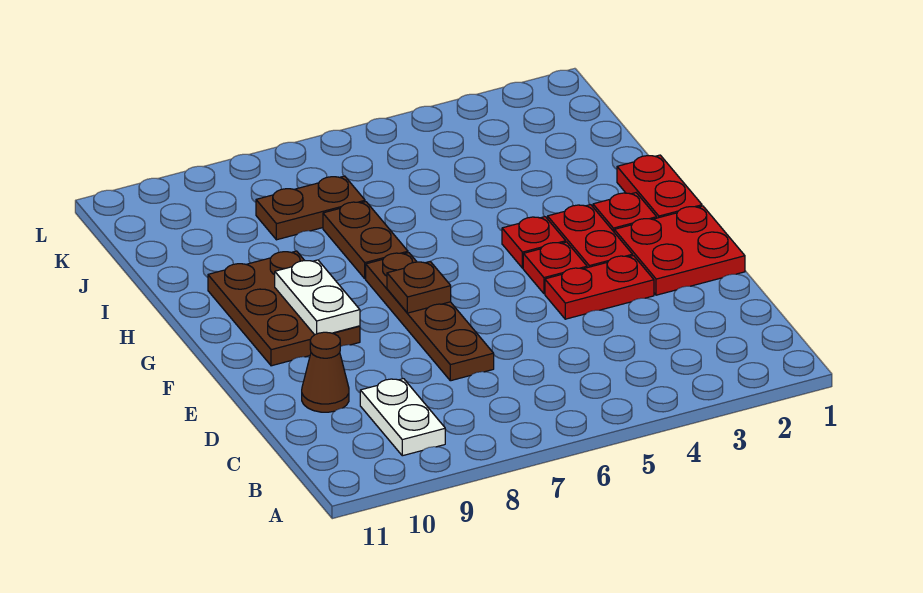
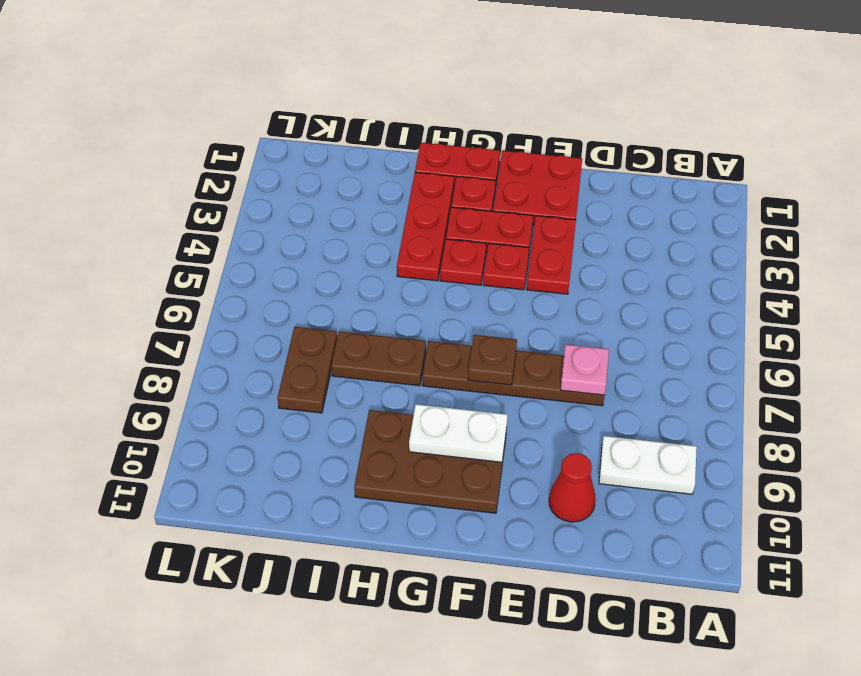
none -> pink plate D7 level 2
brown cone D10 level 1 -> red cone D10 level 1
none -> red plate H2:H4 level 1

